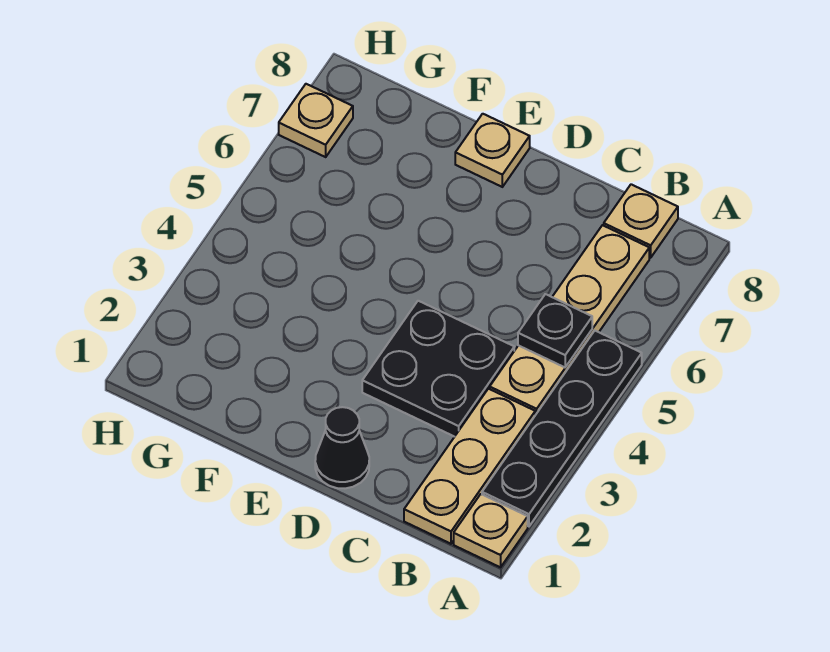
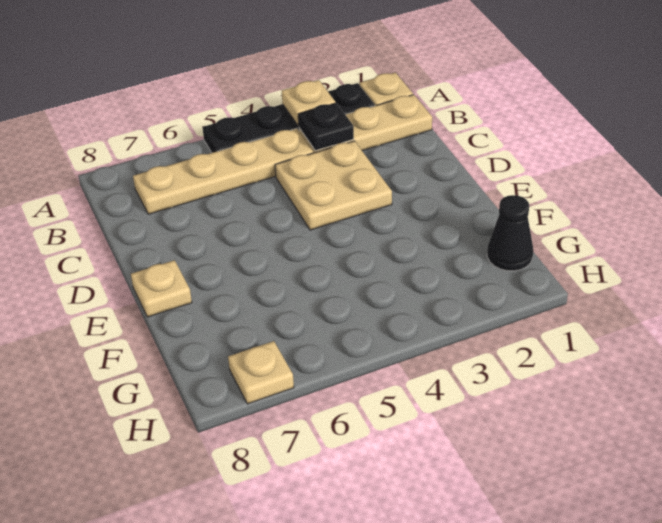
black plate B5 level 2 -> black plate B3 level 2
tan plate B8 level 1 -> tan plate A3 level 2
black plate C3:D4 level 1 -> tan plate C3:D4 level 1
black cone D1 level 1 -> black cone G1 level 1

